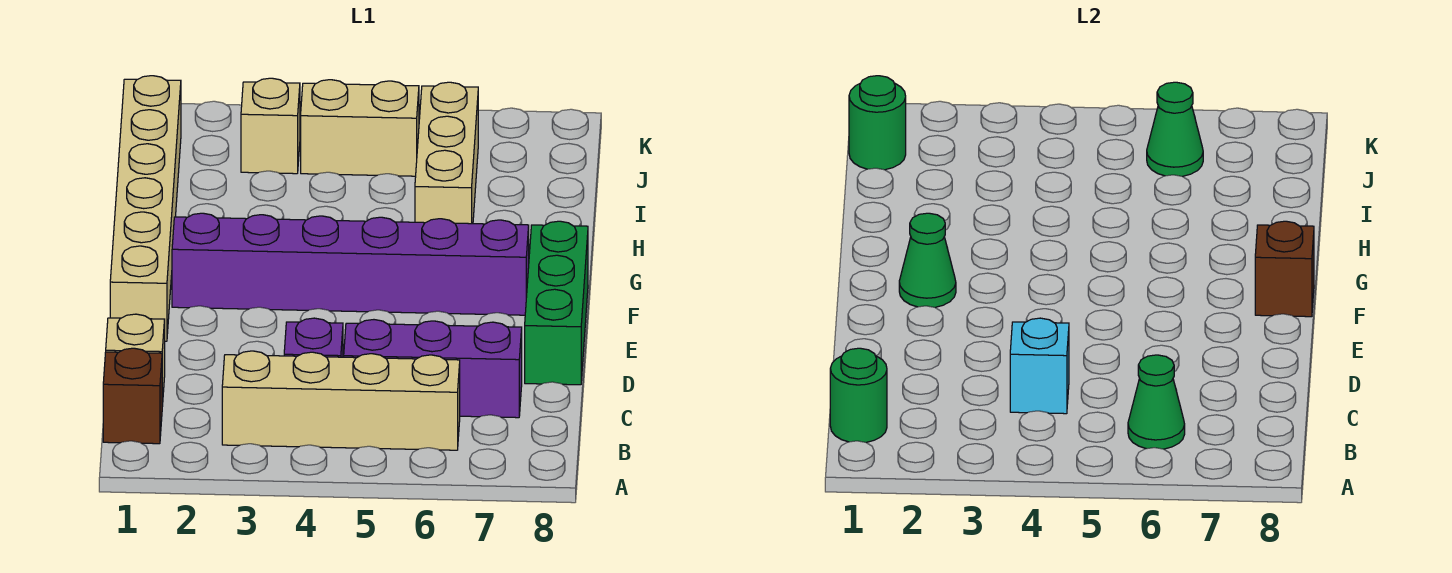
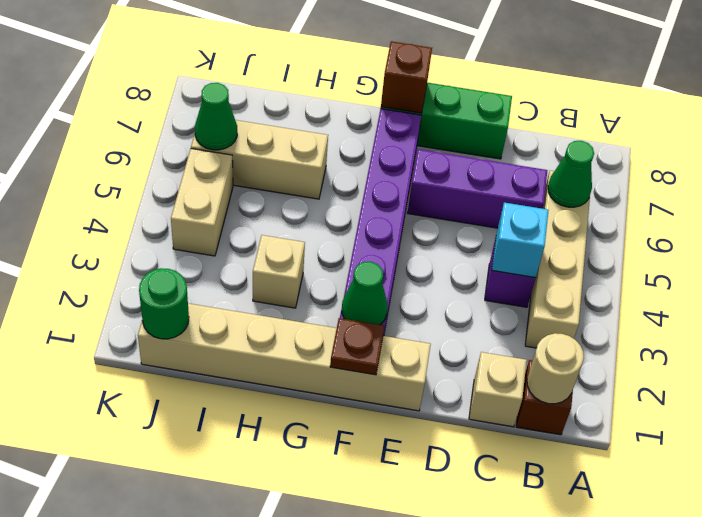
green round brick B1 level 2 -> tan round brick B1 level 2
purple brick C5:C7 level 1 -> purple brick C6:E6 level 1
none -> brown plate F1 level 2
tan brick J3 level 1 -> tan brick H3 level 1

